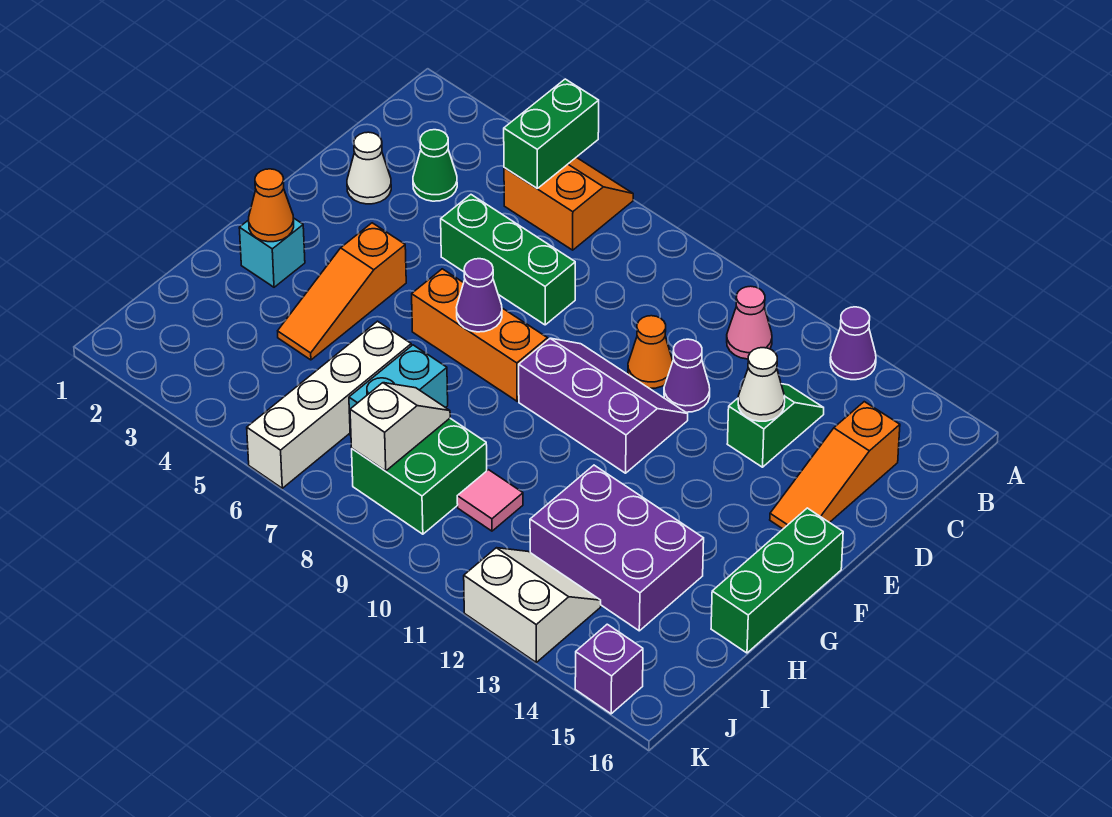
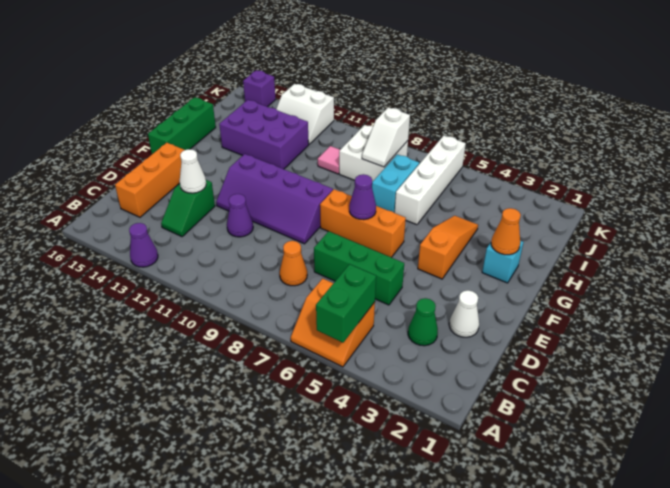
pink cone B11 level 1 -> none
orange slope C15:E15 level 1 top C -> orange brick C15:E15 level 1
orange cone D10 level 1 -> orange cone C8 level 1
purple slope E9:F11 level 1 top F -> purple slope E9:F12 level 1 top F
green brick I8:J9 level 1 -> white brick I8:J9 level 1

